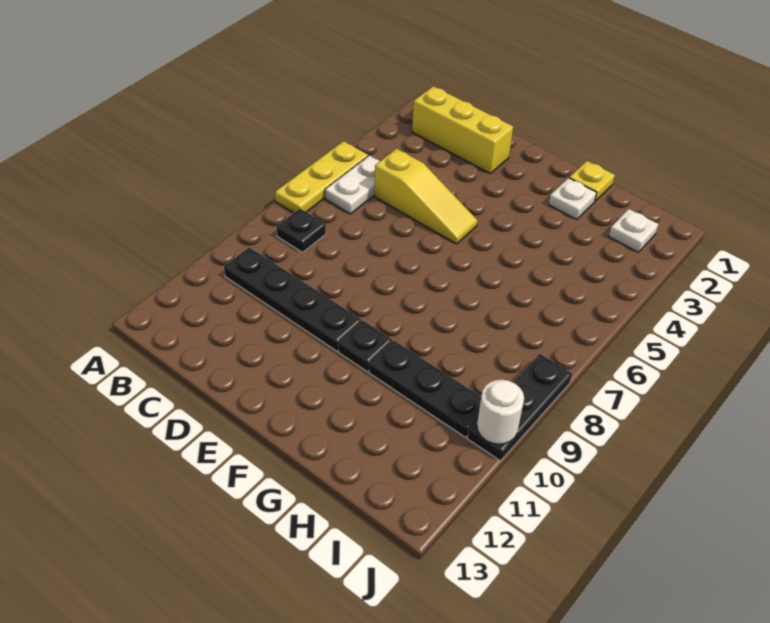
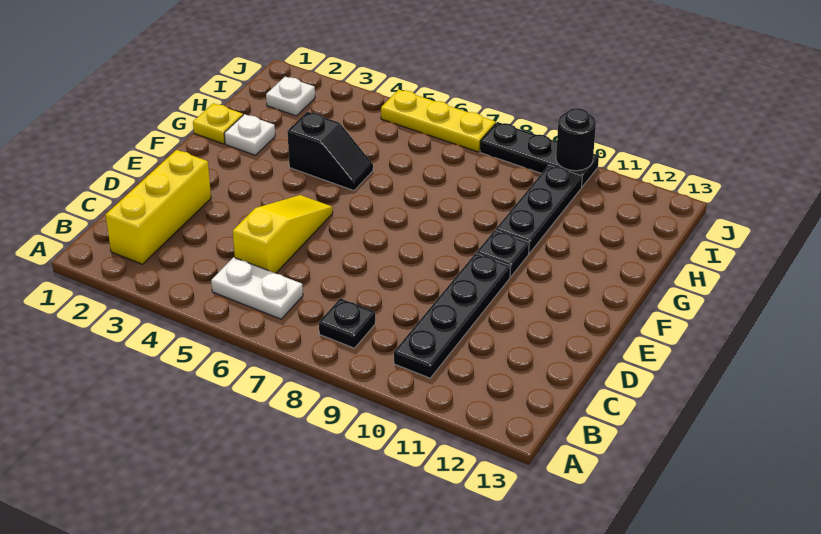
yellow plate A5:A7 level 1 -> yellow plate J5:J7 level 1
none -> black slope G4:G5 level 1 top 4
white round brick J10 level 2 -> black round brick J10 level 2

